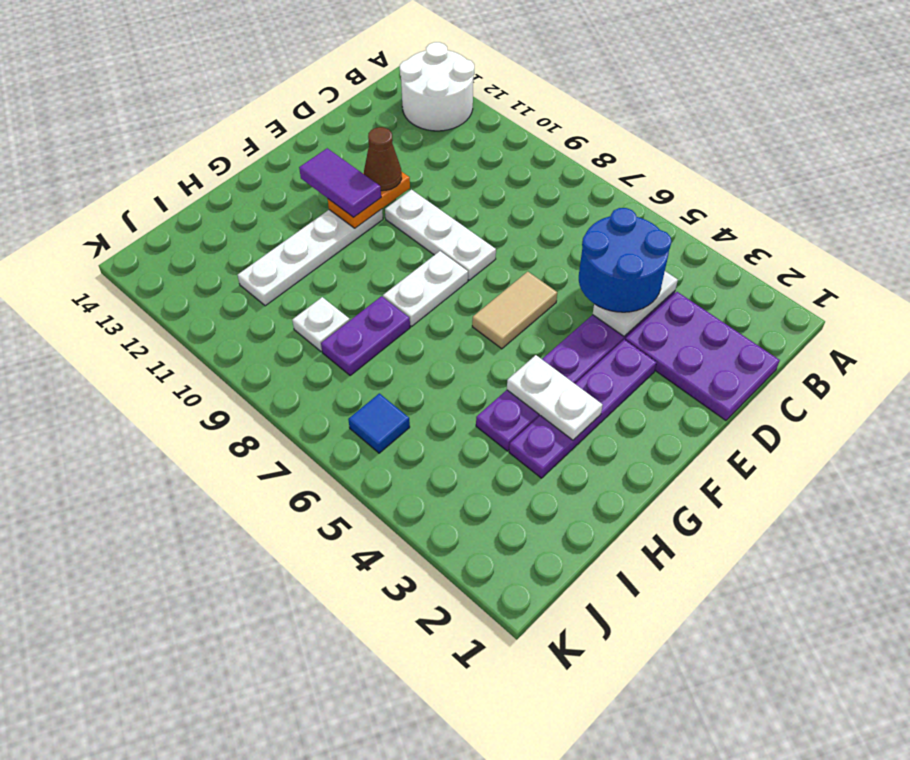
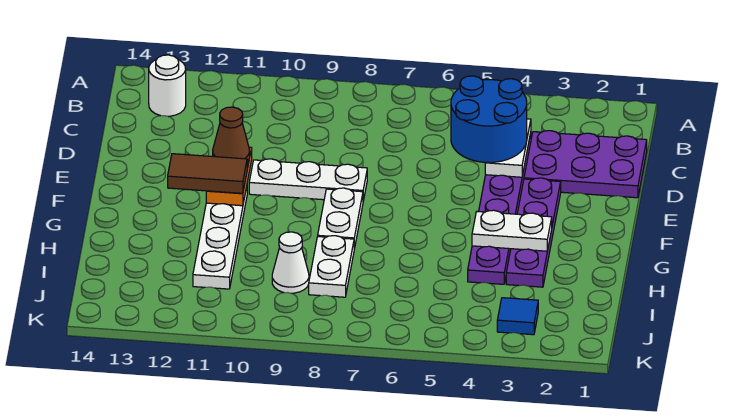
white round brick A12:B13 level 1 -> white round brick B13 level 1
tan tile E6:F6 level 1 -> none
purple tile F11:F12 level 3 -> brown tile F11:F12 level 3
purple plate H8:I8 level 1 -> white plate H8:I8 level 1
white plate I9 level 1 -> white cone I9 level 1
blue tile J6 level 1 -> blue tile J3 level 1

